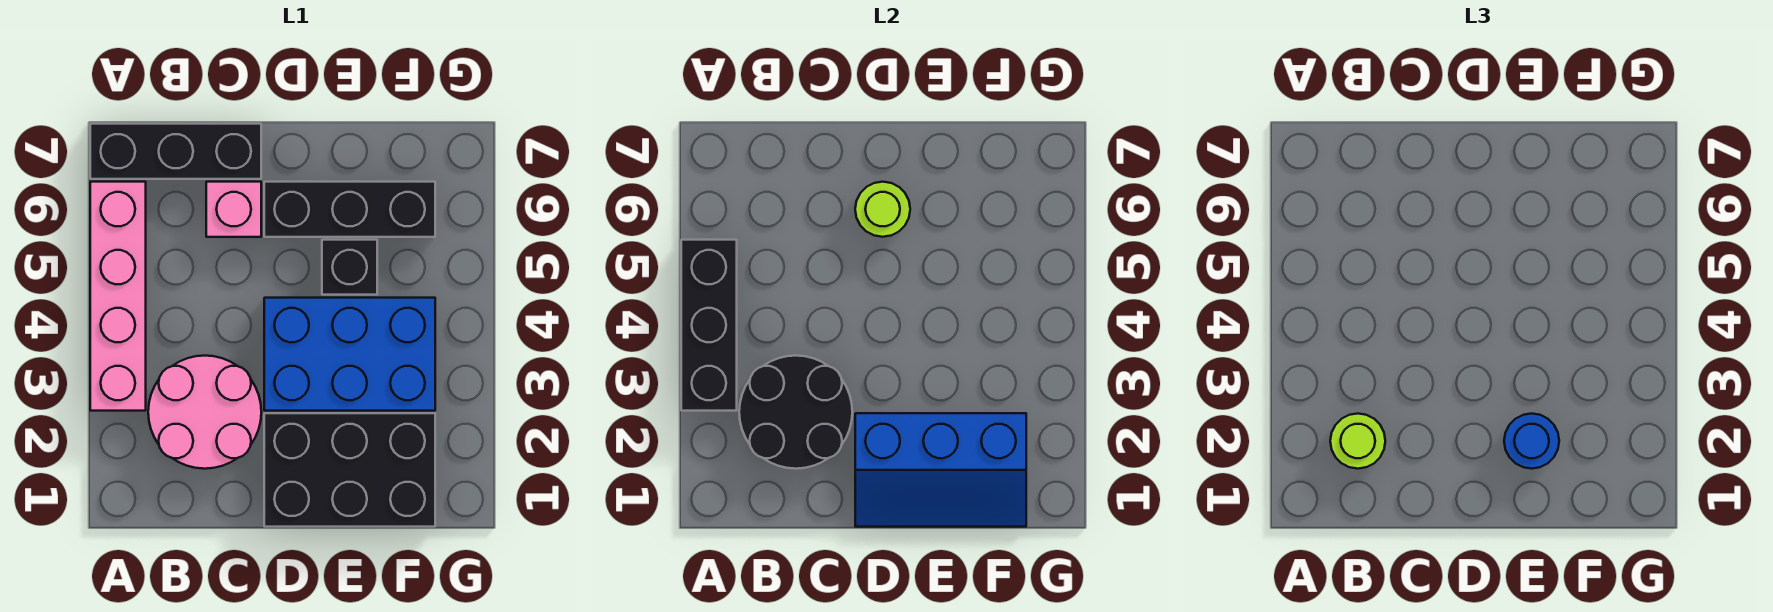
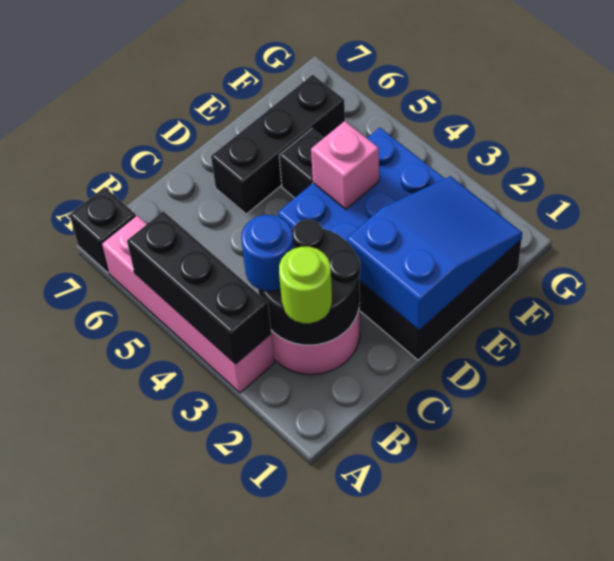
black brick A7:C7 level 1 -> black brick A7 level 1
pink brick C6 level 1 -> pink brick E4 level 2
blue slope D1:F2 level 2 top 2 -> blue slope D1:F2 level 2 top D
lime round brick D6 level 2 -> none
blue round brick E2 level 3 -> blue round brick B3 level 3

